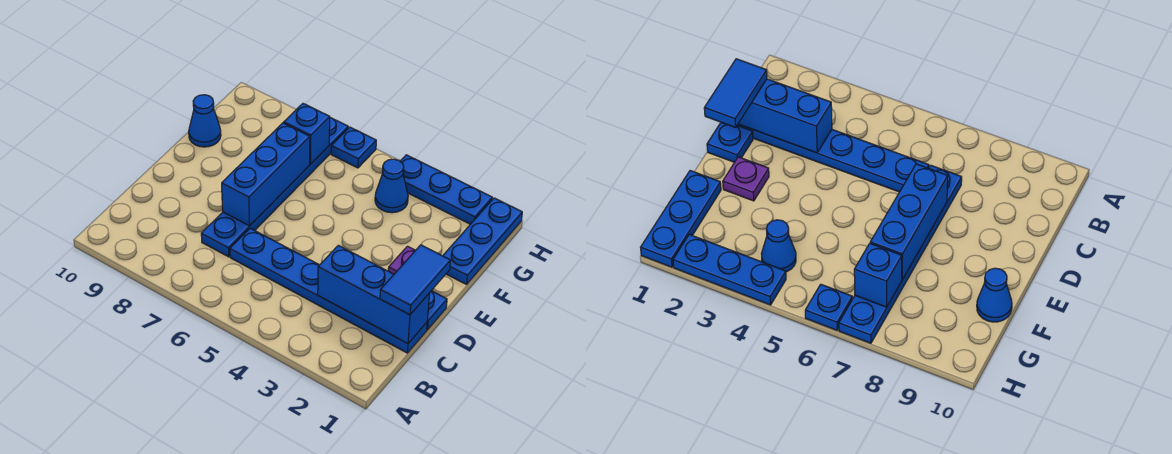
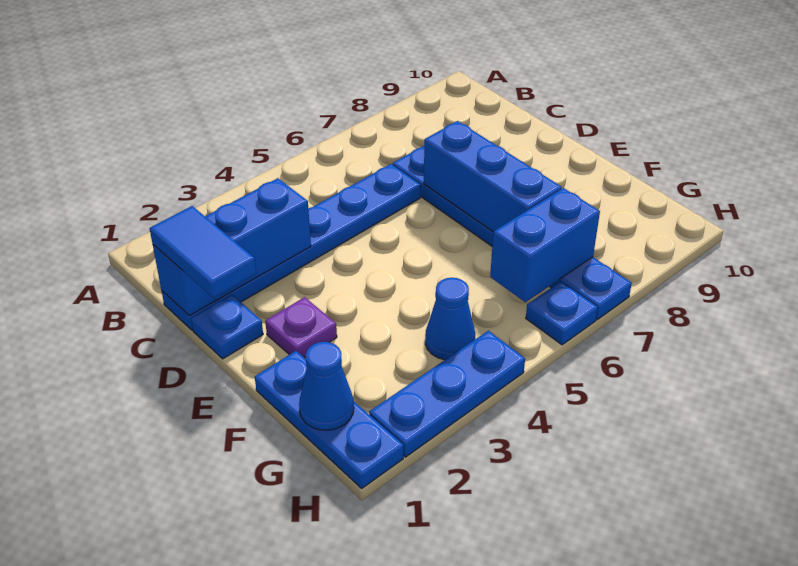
blue cone F10 level 1 -> blue cone G1 level 2
blue brick G7 level 2 -> blue brick G6:G7 level 2

